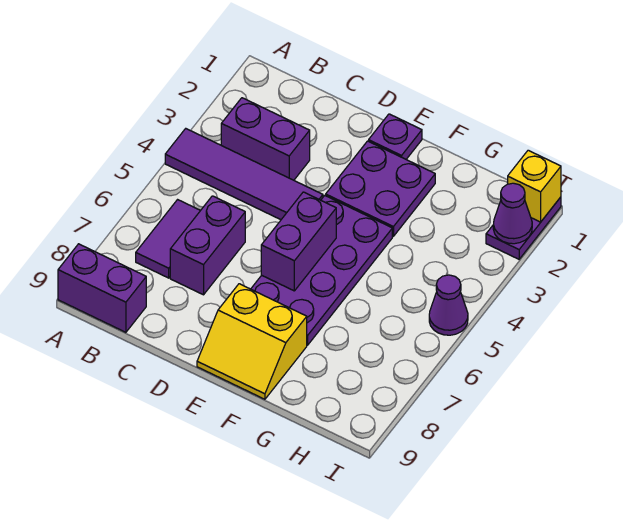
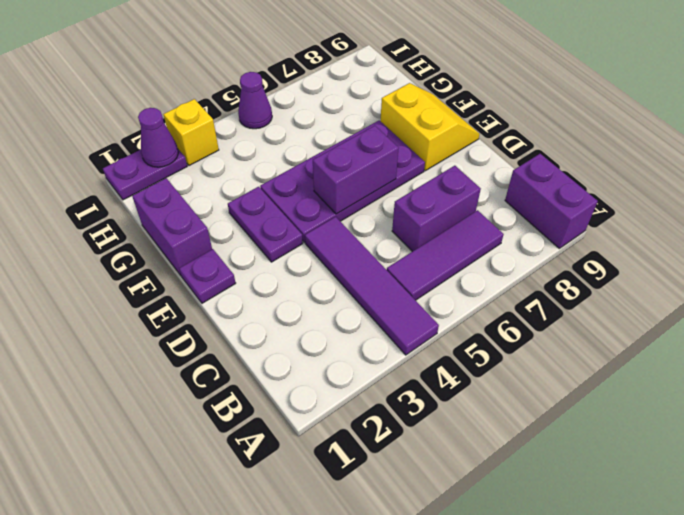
purple brick B3:C3 level 1 -> purple brick F1:G1 level 1
purple tile B6:B7 level 1 -> purple tile B5:B7 level 1
purple plate E2:F3 level 1 -> purple plate E3:F3 level 1
yellow brick I1 level 2 -> yellow brick I3 level 1

